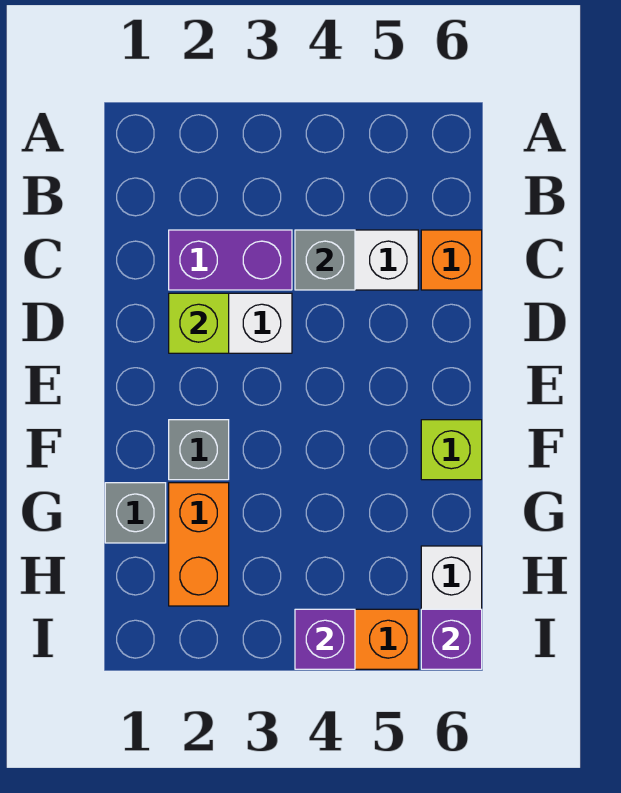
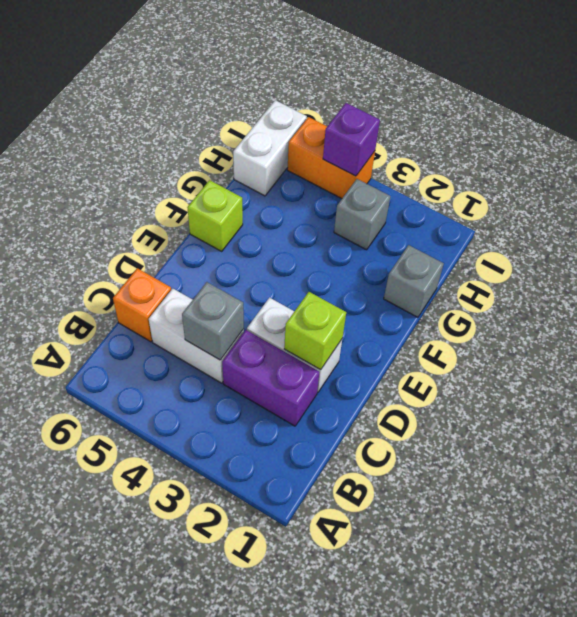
grey brick F2 level 1 -> grey brick H3 level 1
orange brick G2:H2 level 1 -> none
purple brick I6 level 2 -> none

